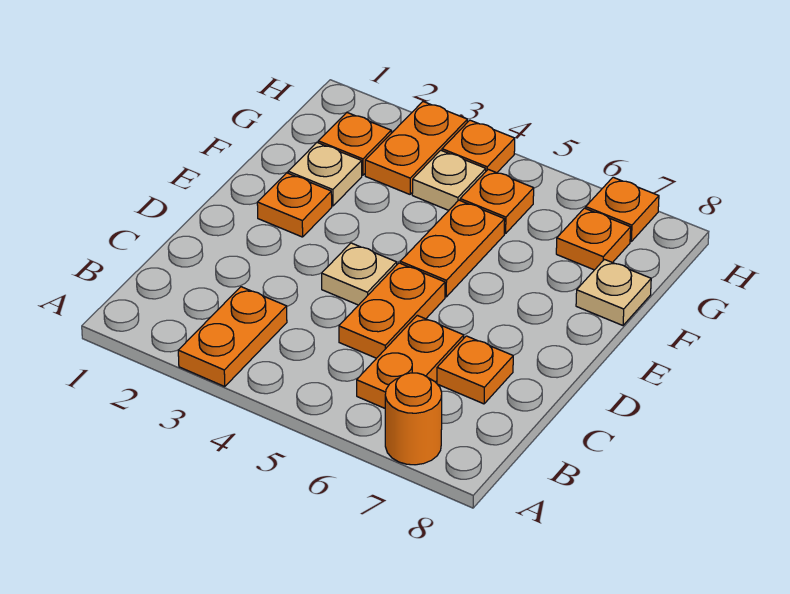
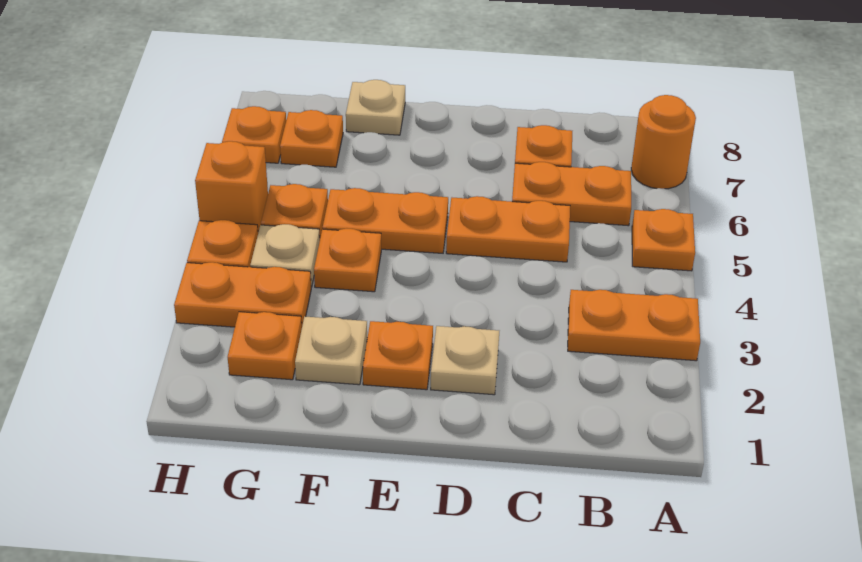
none -> orange plate A5 level 1
tan plate D4 level 1 -> tan plate D2 level 1
none -> orange plate F4 level 1
none -> orange brick H5 level 1

